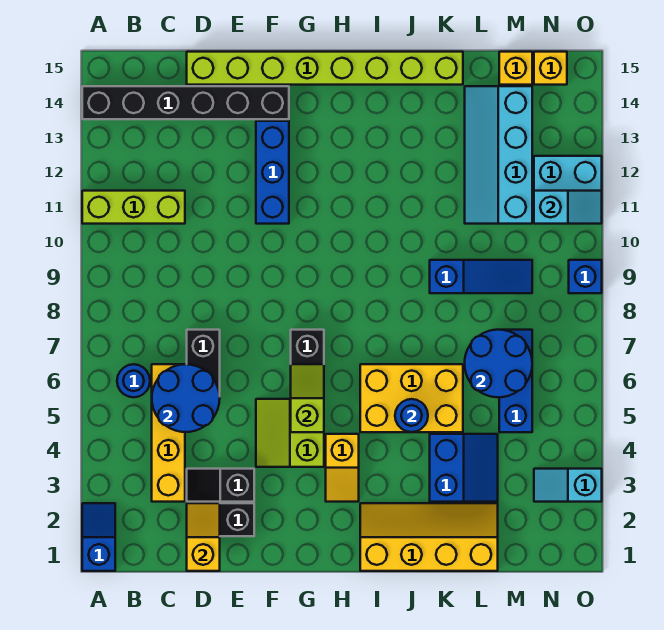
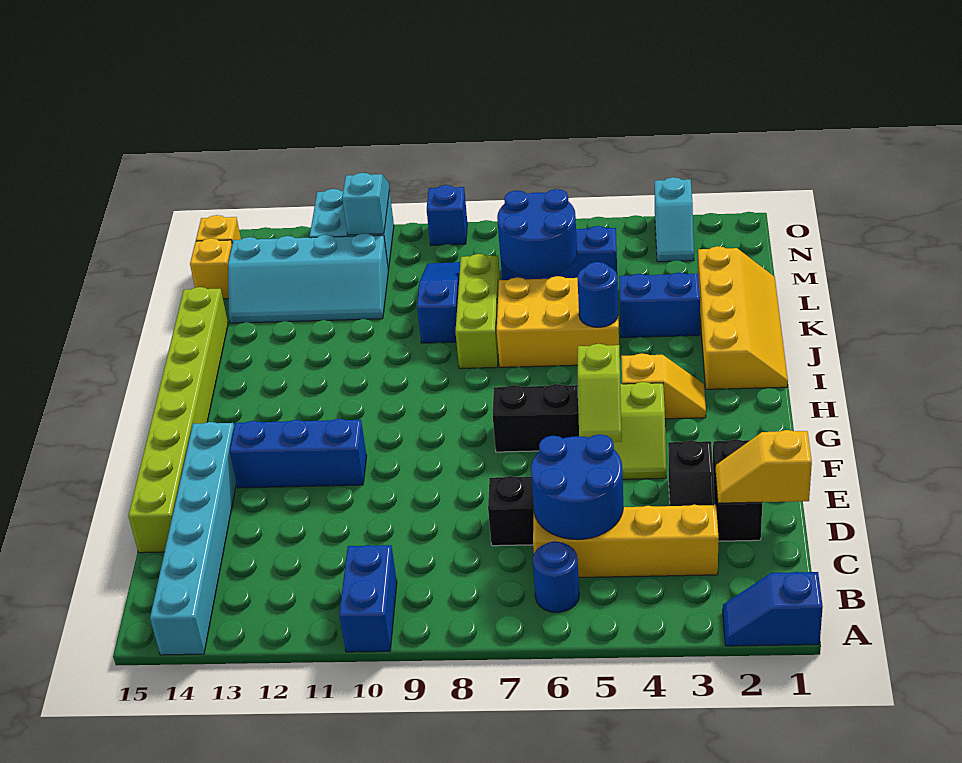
none -> blue brick A10:B10 level 1
lime brick A11:C11 level 1 -> lime brick J8:L8 level 1
black brick A14:F14 level 1 -> cyan brick A14:F14 level 1
lime slope G5:G6 level 2 top 5 -> lime slope F5:G5 level 2 top G
yellow slope I1:L2 level 1 top 1 -> yellow slope I1:L2 level 1 top 2
yellow brick I5:K6 level 1 -> yellow brick J5:K7 level 1

